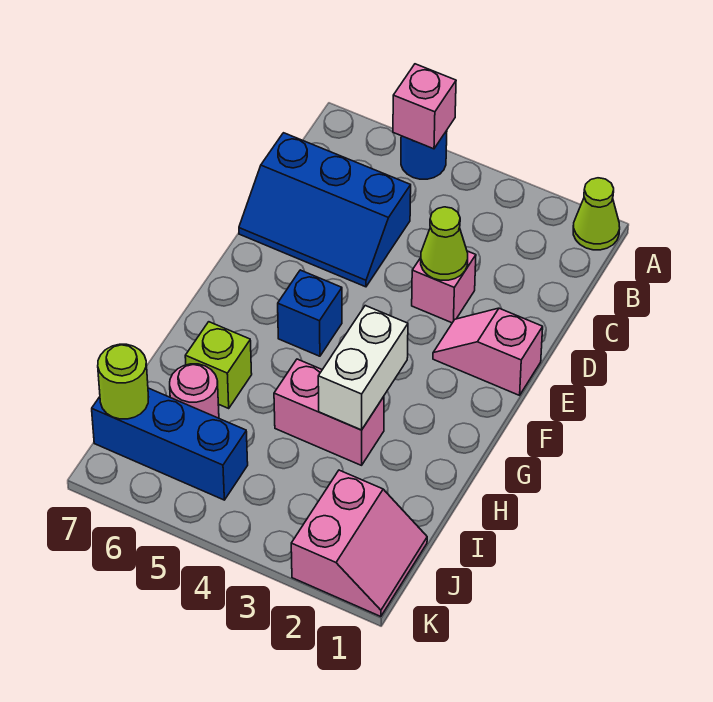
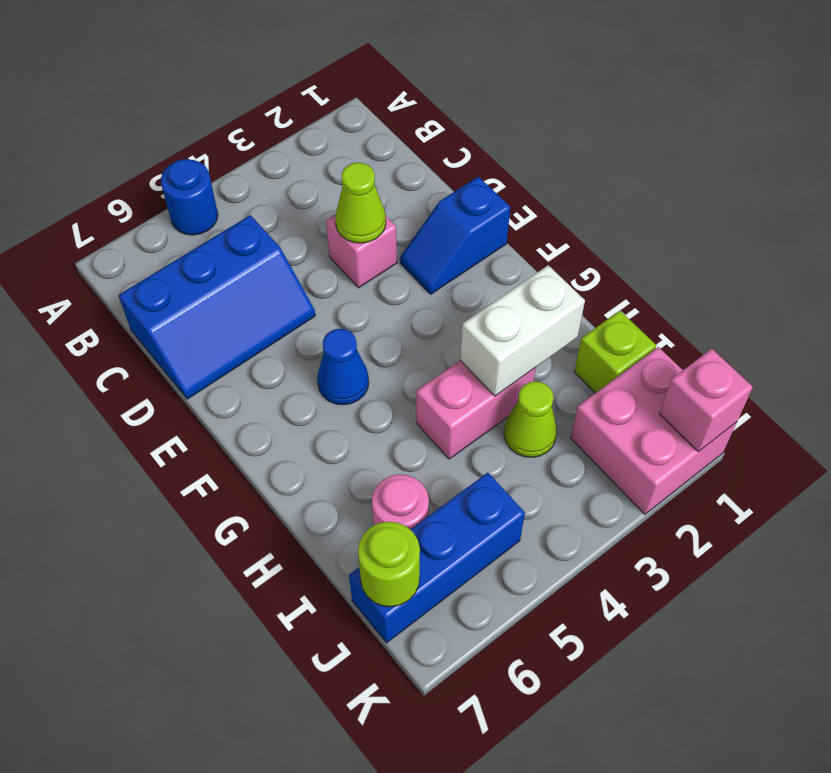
lime cone A1 level 1 -> lime cone I3 level 1
pink brick A5 level 2 -> pink brick K1 level 2
pink slope E1:E2 level 1 top 1 -> blue slope E1:E2 level 1 top 1
blue brick F5 level 1 -> blue cone F5 level 1
white brick G3:H3 level 2 -> white brick H2:H3 level 2
lime brick H6 level 1 -> lime brick I1 level 1
pink slope J1:K2 level 1 top 2 -> pink brick J1:K2 level 1

